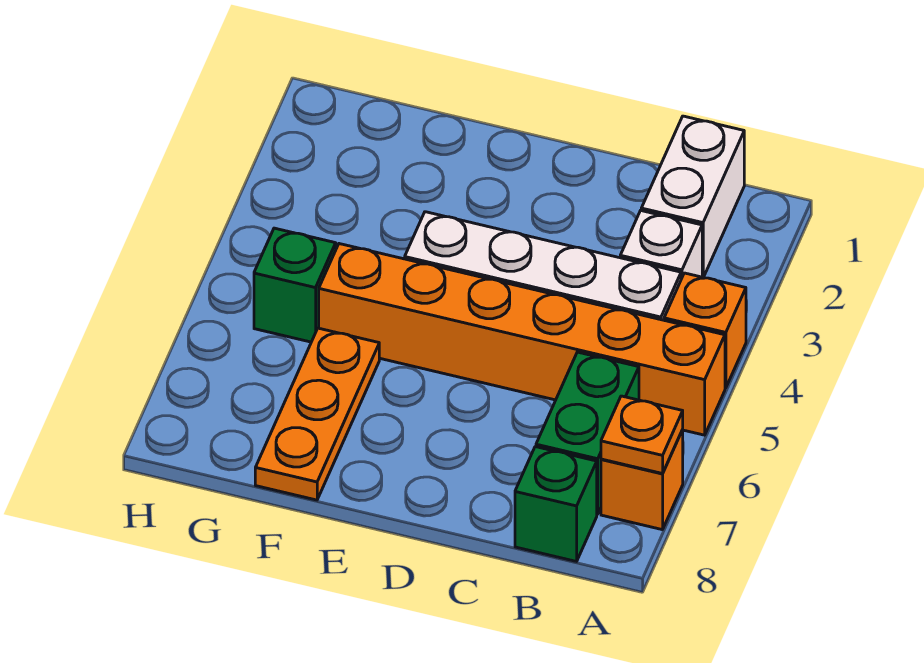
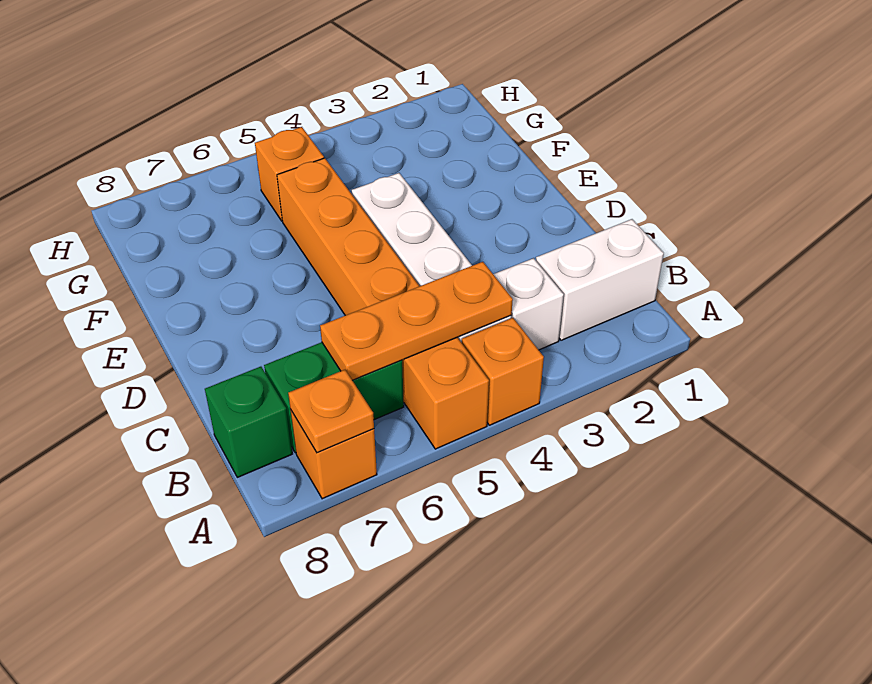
orange plate F6:F8 level 1 -> orange plate B4:B6 level 2
green brick G5 level 1 -> orange brick G5 level 1

